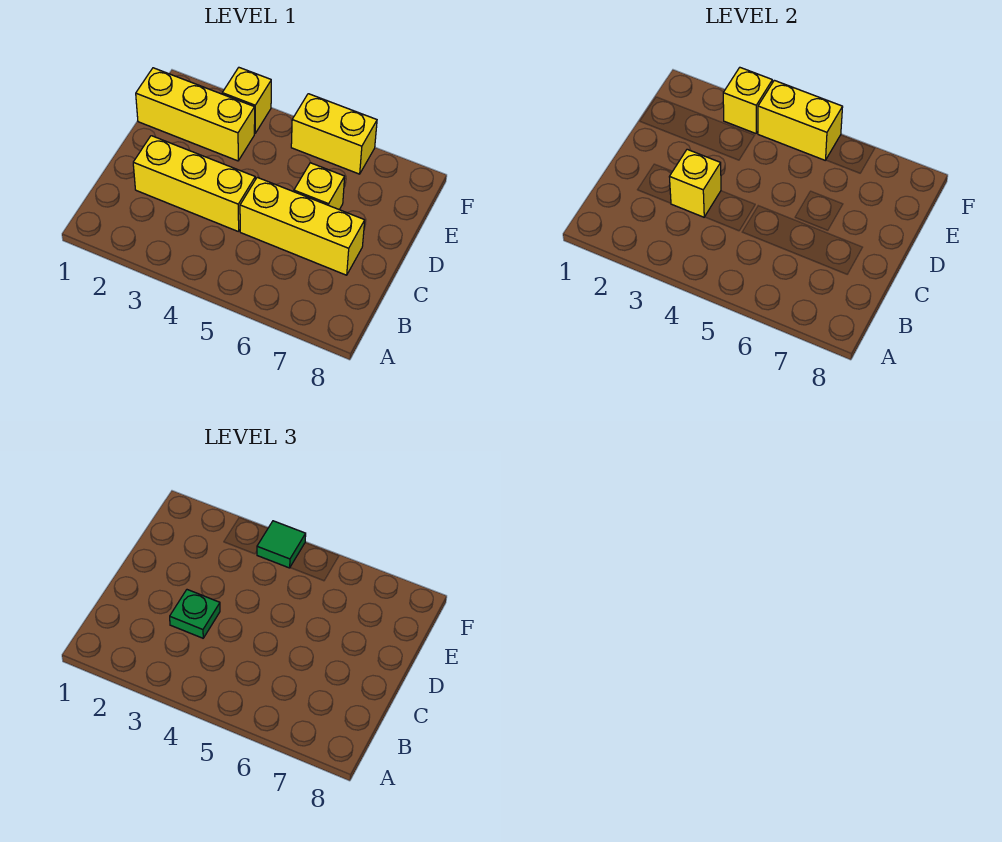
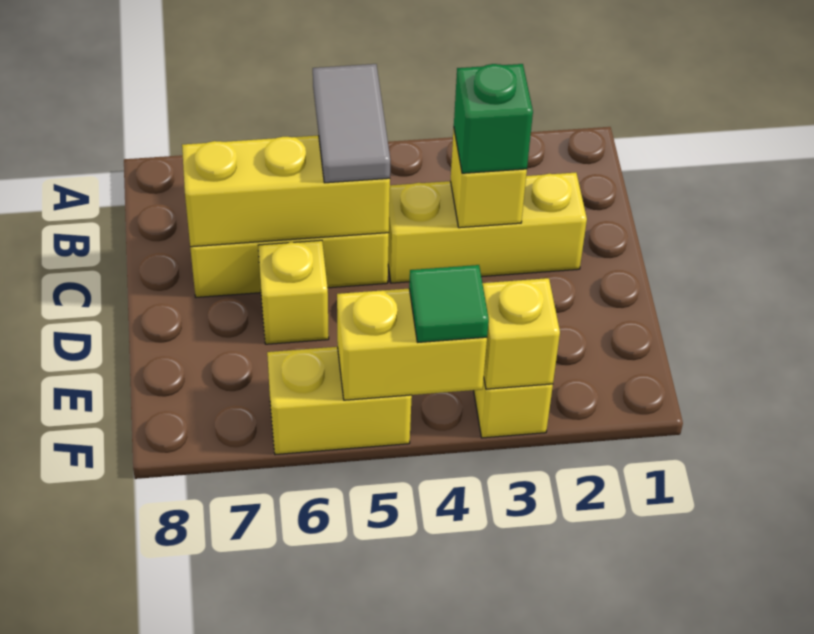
none -> grey tile B5:C5 level 3
green plate C3 level 3 -> green brick C3 level 3
yellow brick E1:E3 level 1 -> yellow brick C5:C7 level 2

